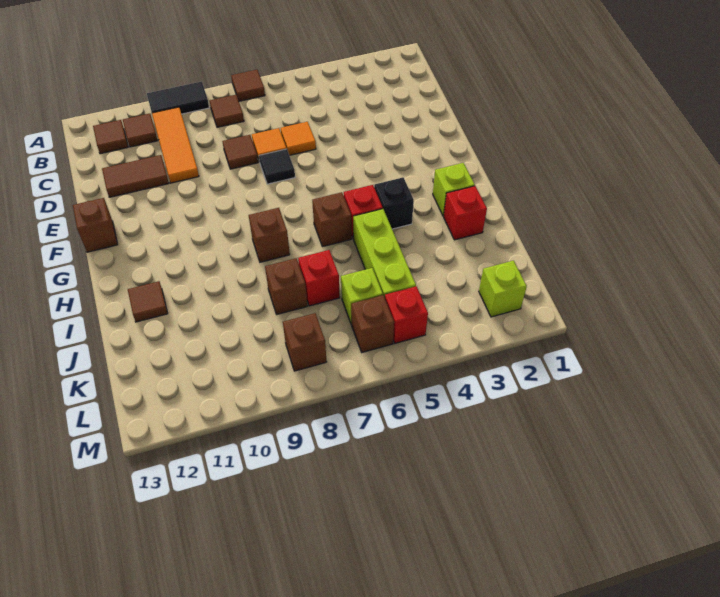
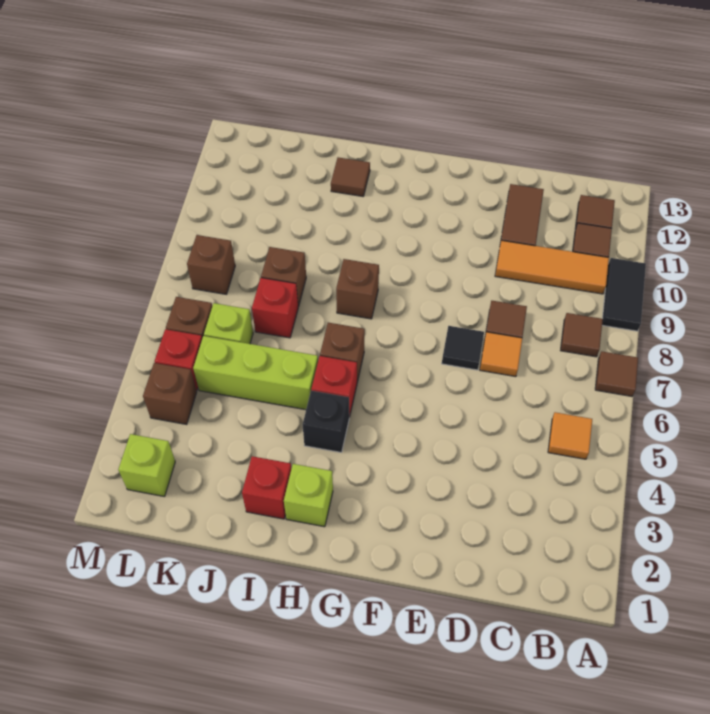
orange tile D6 level 1 -> orange tile B5 level 1
brown brick F13 level 1 -> brown brick L4 level 1

